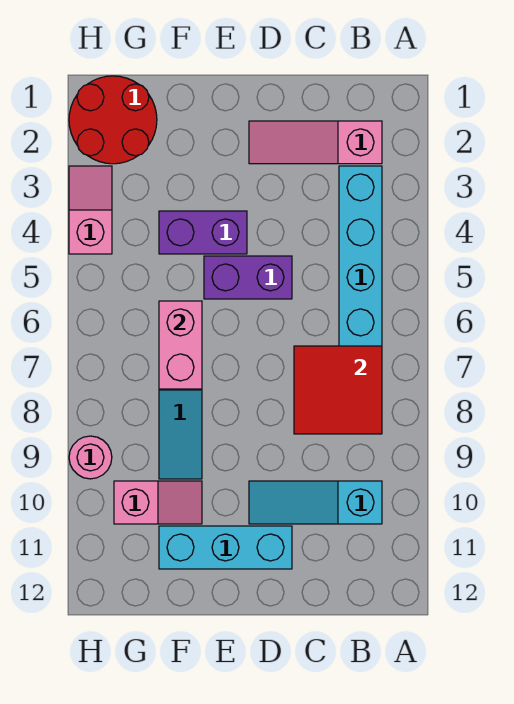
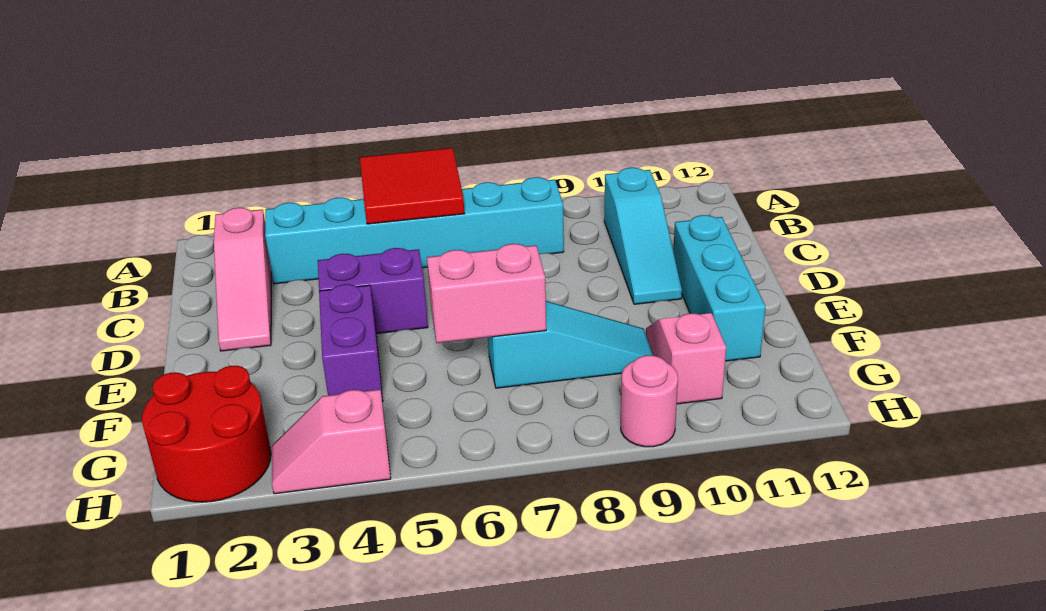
red tile B7:C8 level 2 -> red tile A5:B6 level 2
purple brick D5:E5 level 1 -> purple brick D4:D5 level 1

